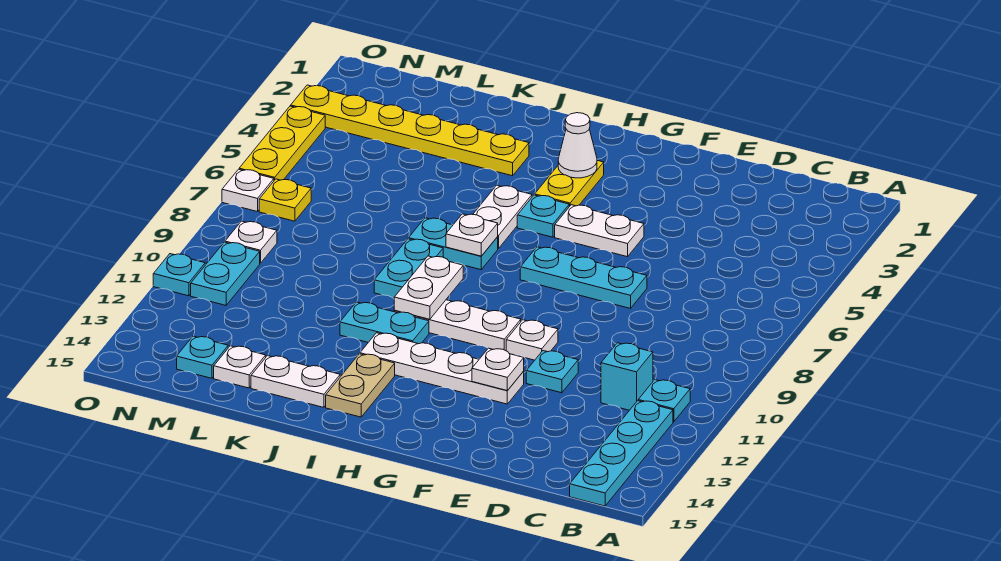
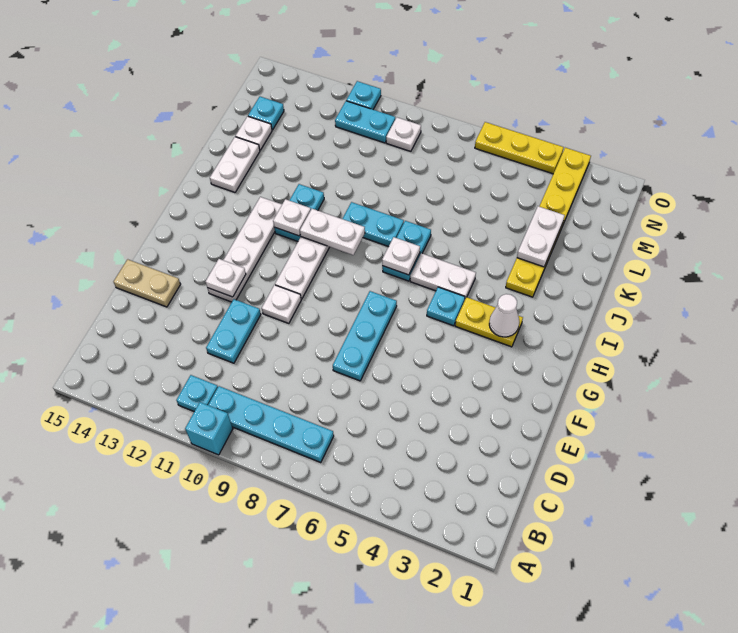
cyan plate B12:B15 level 1 -> cyan plate B7:B10 level 1
cyan brick C11 level 1 -> cyan brick A10 level 1
cyan plate E11 level 1 -> cyan plate D11:E11 level 1
white plate F5:G5 level 1 -> white plate K3:L3 level 2
tan plate I13:I14 level 1 -> tan plate E14:E15 level 1
yellow plate N7 level 1 -> none
white plate O7 level 1 -> white plate I11 level 2

